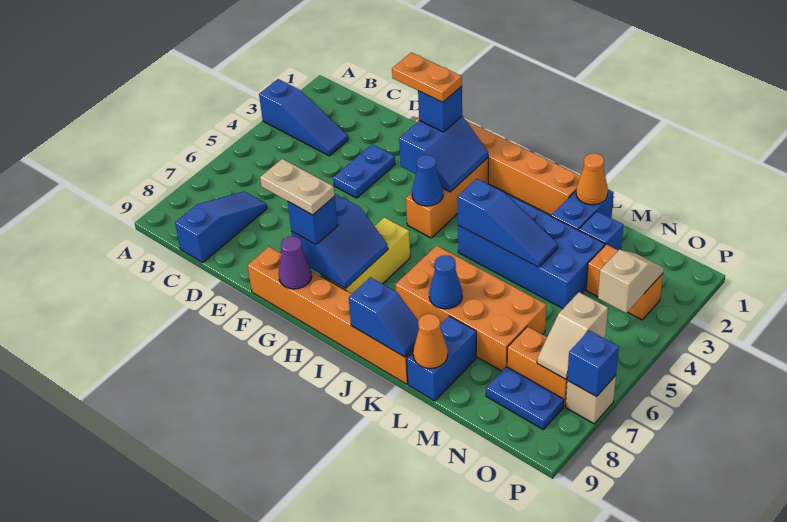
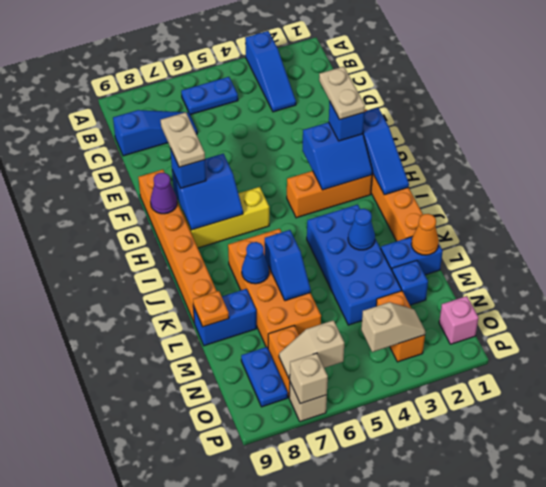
blue plate E3:E4 level 1 -> blue plate B5:B6 level 1
orange plate F2:G2 level 4 -> tan plate F2:G2 level 4
blue cone H4 level 2 -> blue cone K3 level 2
blue slope J4:L4 level 2 top J -> blue slope G1:I1 level 2 top G
blue slope J9:K9 level 2 top J -> blue slope K6:L6 level 2 top K
orange cone L9 level 2 -> orange plate L9 level 2
none -> pink brick O1 level 1
blue brick P7 level 2 -> tan brick P7 level 2

